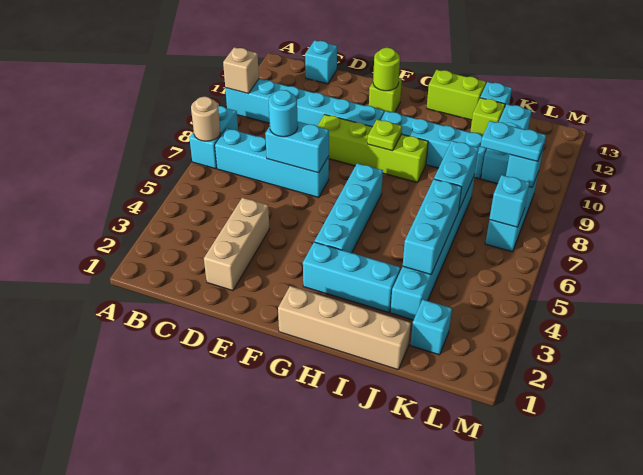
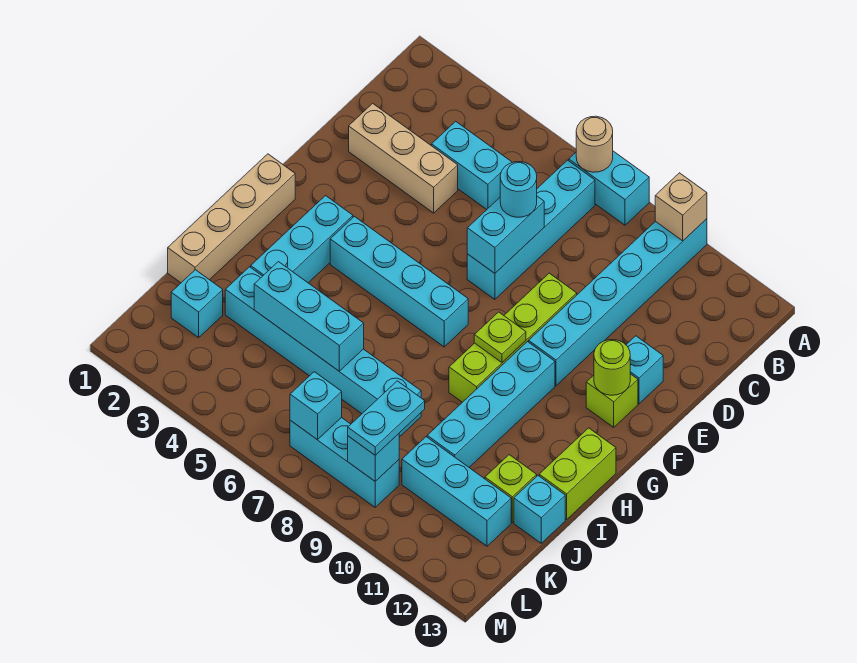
cyan brick C13 level 1 -> cyan brick E12 level 1
cyan brick J7:J8 level 2 -> cyan brick C4:C5 level 1

